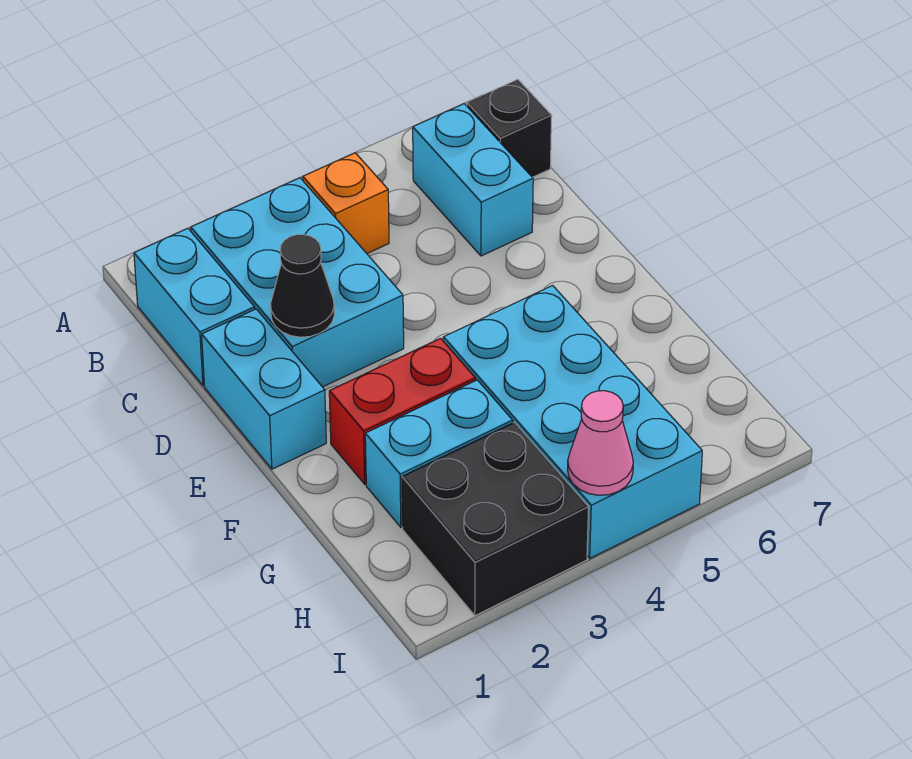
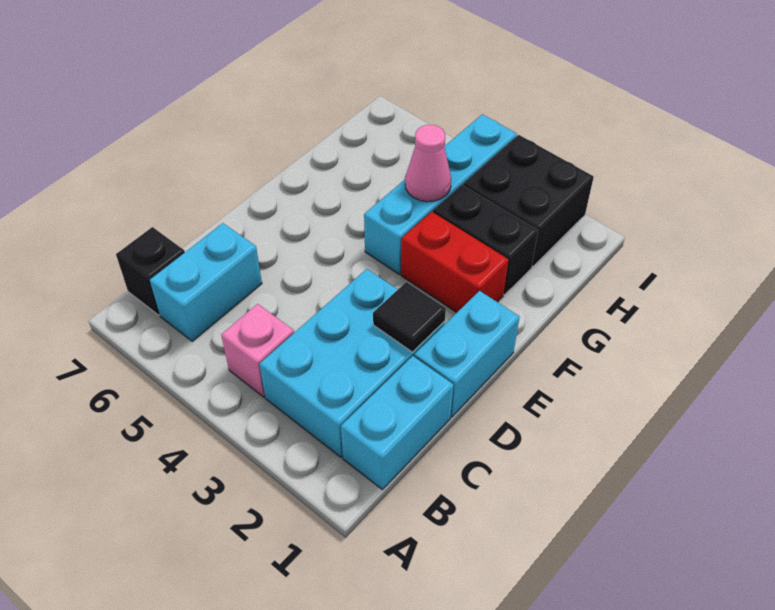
orange brick B4 level 1 -> pink brick B4 level 1
black cone D2 level 2 -> black tile D2 level 2
cyan brick F4:I5 level 1 -> cyan brick F4:I4 level 1
cyan brick G2:G3 level 1 -> black brick G2:G3 level 1
pink cone I4 level 2 -> pink cone G4 level 2

